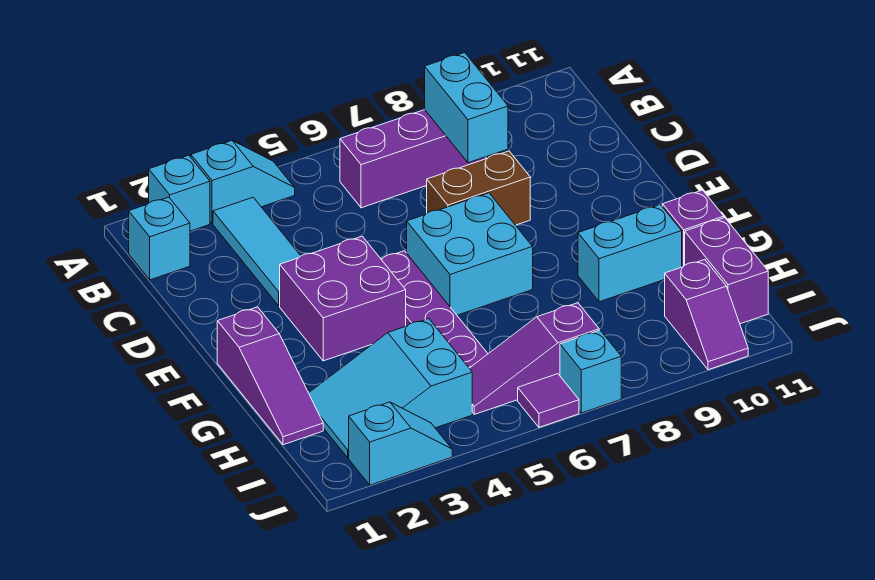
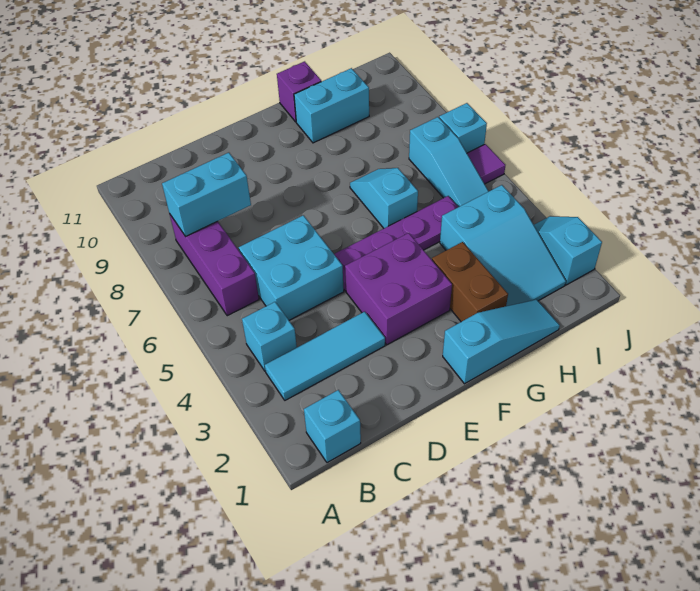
cyan brick A2 level 1 -> cyan brick B4 level 1
cyan slope A3:A4 level 1 top 3 -> cyan slope G6:G7 level 1 top 6
brown brick D7:D8 level 1 -> brown brick G2:G3 level 1
cyan brick E6:F7 level 1 -> cyan brick C5:D6 level 1
purple slope F1:H1 level 1 top F -> cyan slope F1:H1 level 1 top F
cyan brick G9:G10 level 1 -> cyan brick G10:H10 level 1
purple brick H11:I11 level 1 -> none
purple slope I5:I7 level 1 top 7 -> cyan slope I5:I7 level 1 top 7
purple slope I10:J10 level 1 top I -> none

